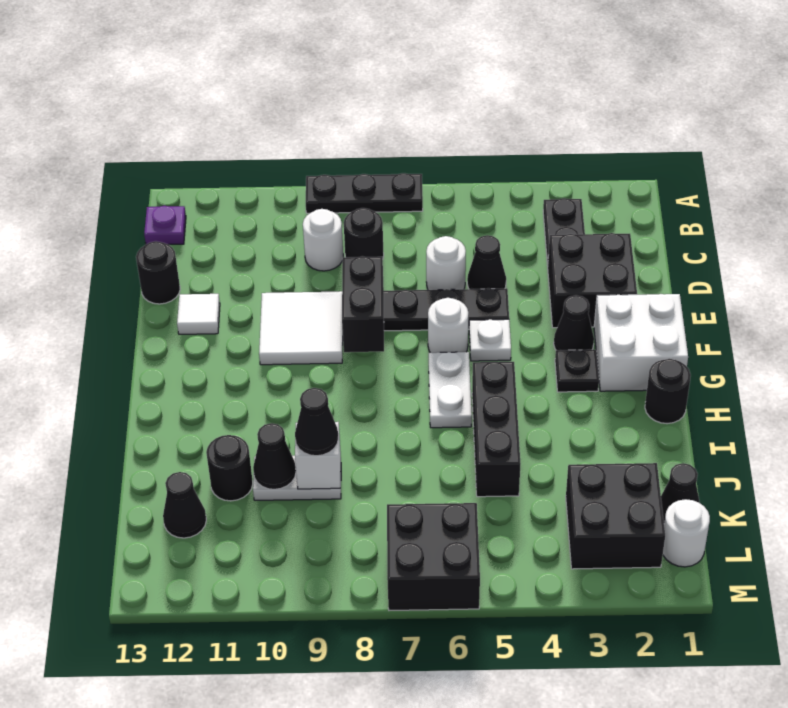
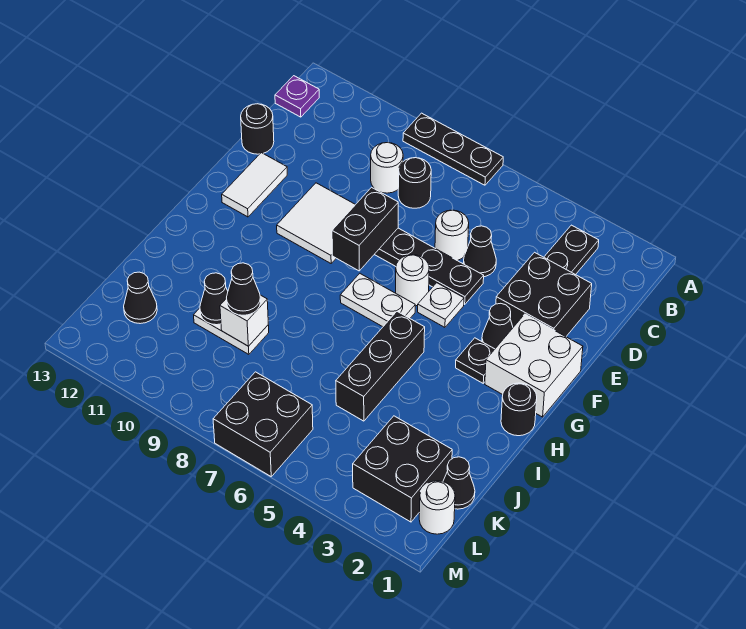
white tile E12 level 1 -> white tile E12:F12 level 1
white plate G6:H6 level 1 -> white plate G6:G7 level 1
black round brick J11 level 1 -> none

